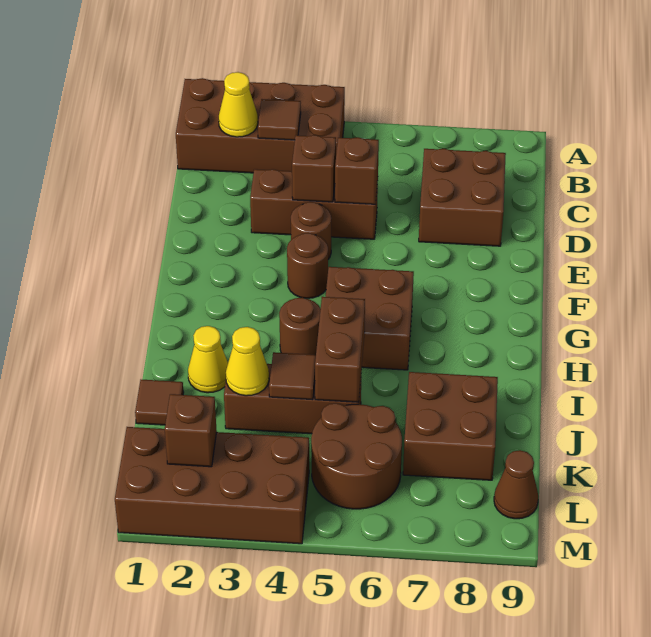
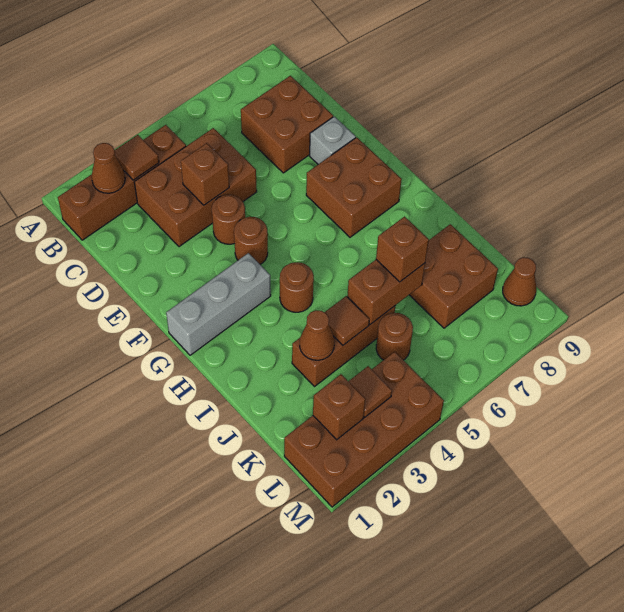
brown brick A1:B4 level 1 -> brown brick B1:B4 level 1
yellow cone B2 level 2 -> brown cone B2 level 2
brown brick D3:D5 level 1 -> brown brick C3:D5 level 1
brown brick D5 level 2 -> brown brick J6 level 3
none -> grey brick E8 level 1
none -> grey brick G1:G3 level 1
brown brick G5:H6 level 1 -> brown brick F7:G8 level 1
yellow cone I2 level 1 -> none
brown brick I5:J5 level 2 -> brown brick J5:J6 level 2
brown tile J1 level 1 -> brown tile L3 level 2
yellow cone J3 level 2 -> brown cone J3 level 2
brown round brick K5:L6 level 1 -> brown round brick K5 level 1

